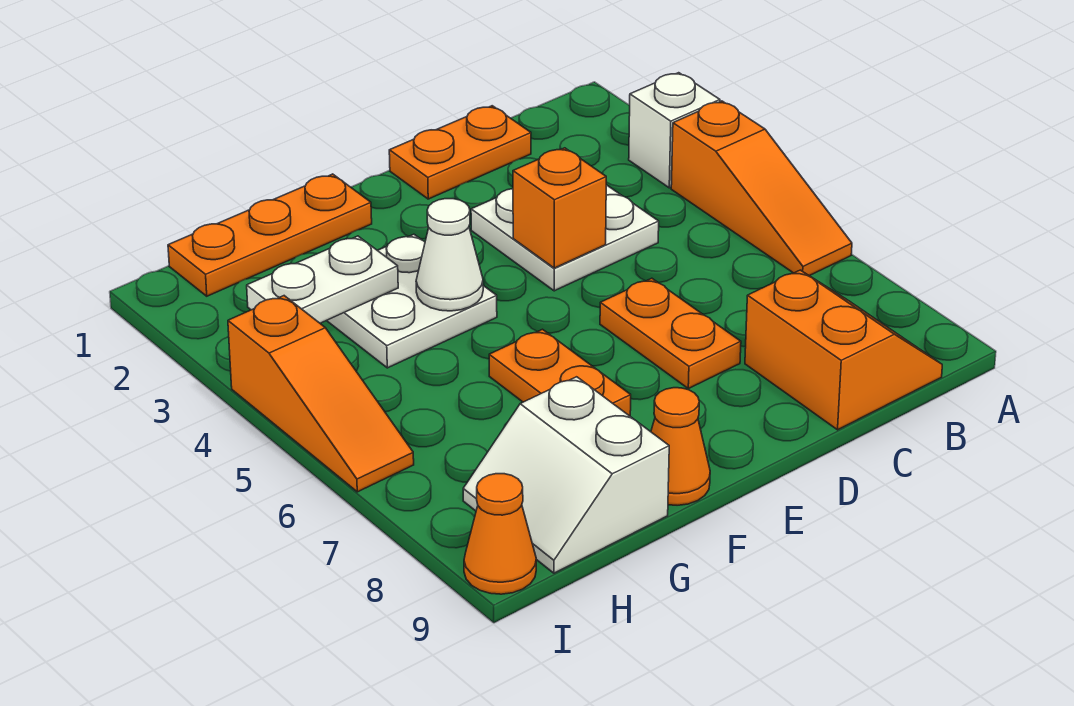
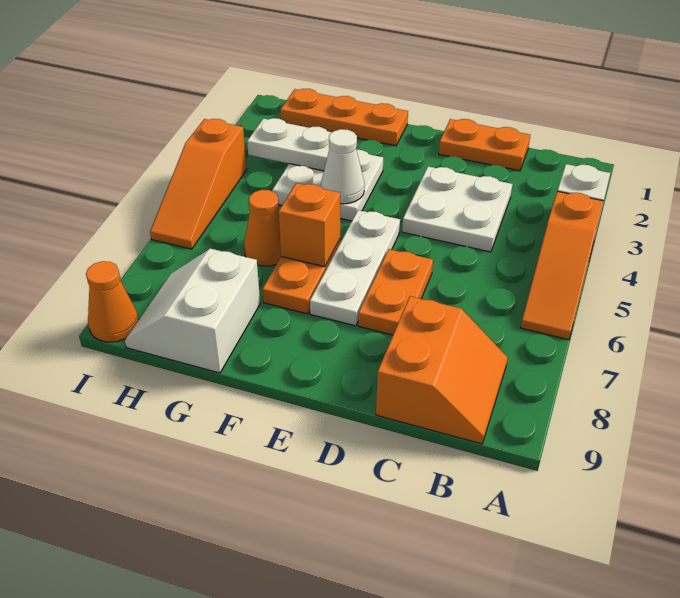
orange brick D4 level 2 -> orange brick F6 level 2
none -> white plate E5:E7 level 1
orange cone F9 level 1 -> orange cone G6 level 1

